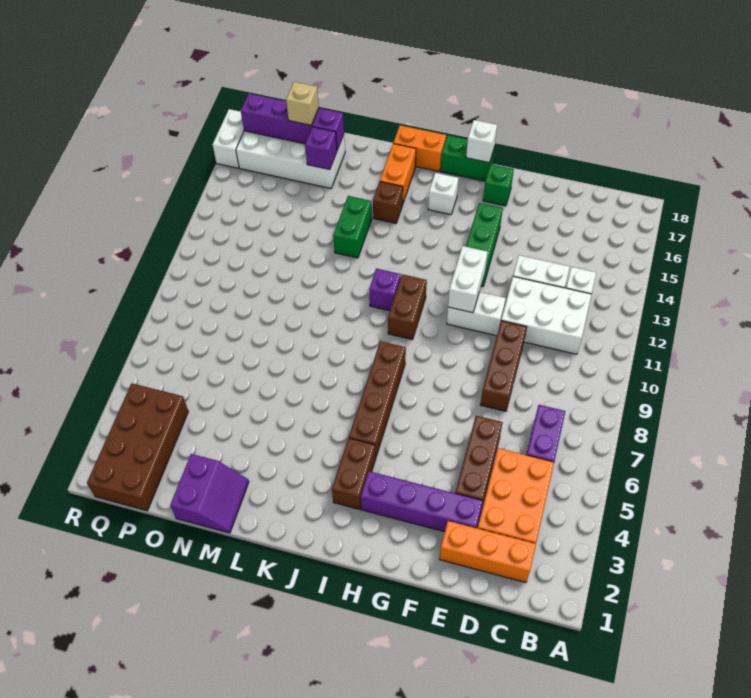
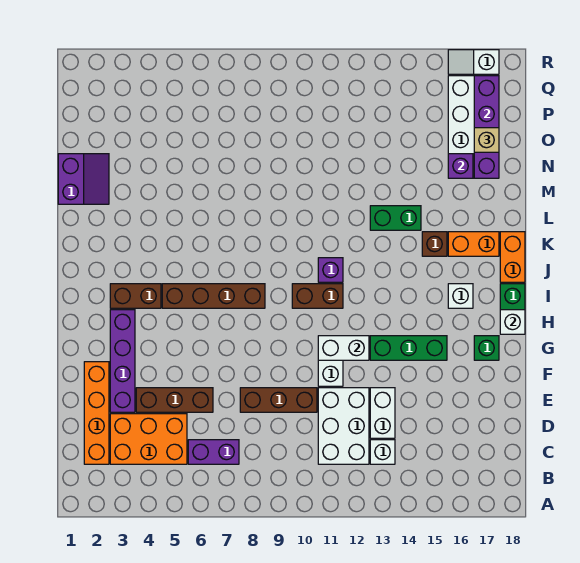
orange brick C2:E2 level 1 -> orange brick C2:F2 level 1
purple slope M1:N2 level 1 top N -> purple slope M1:N2 level 1 top 1
brown brick P1:Q4 level 1 -> none
white brick R16:R17 level 1 -> white slope R16:R17 level 1 top 17

